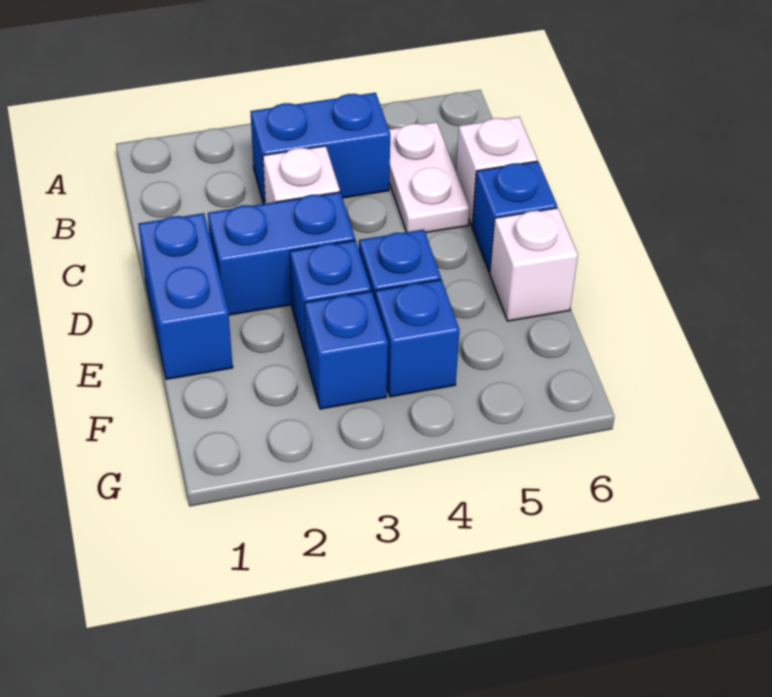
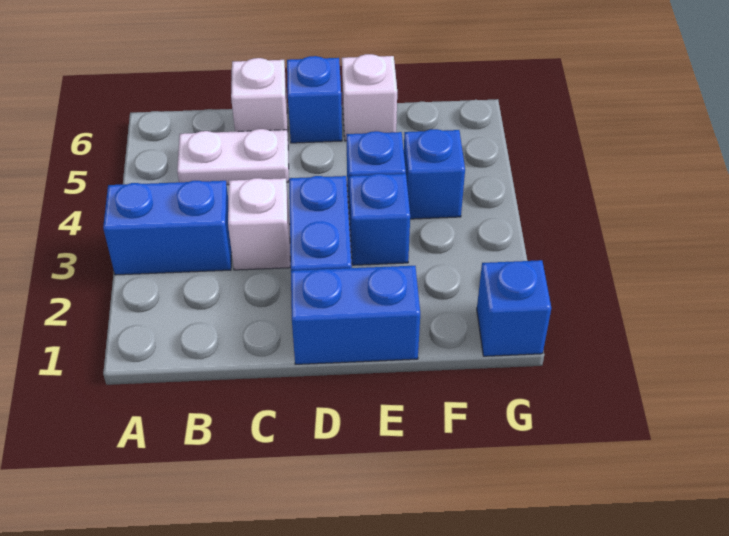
blue brick B3:B4 level 1 -> blue brick A3:B3 level 1
blue brick F3 level 1 -> blue brick G1 level 1

